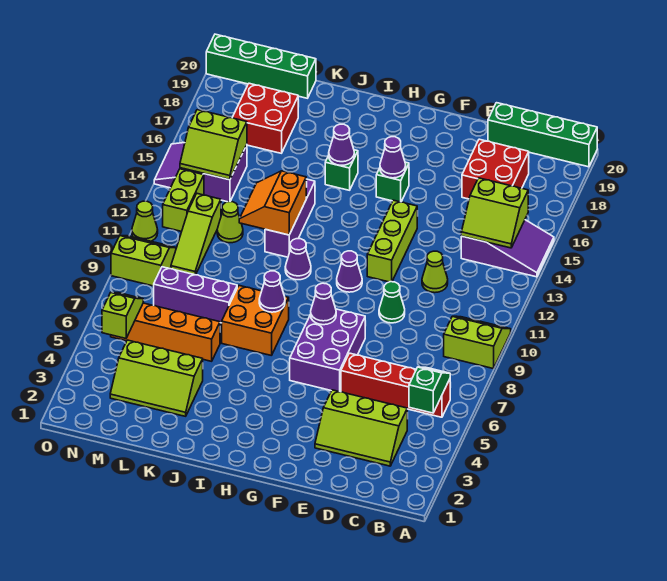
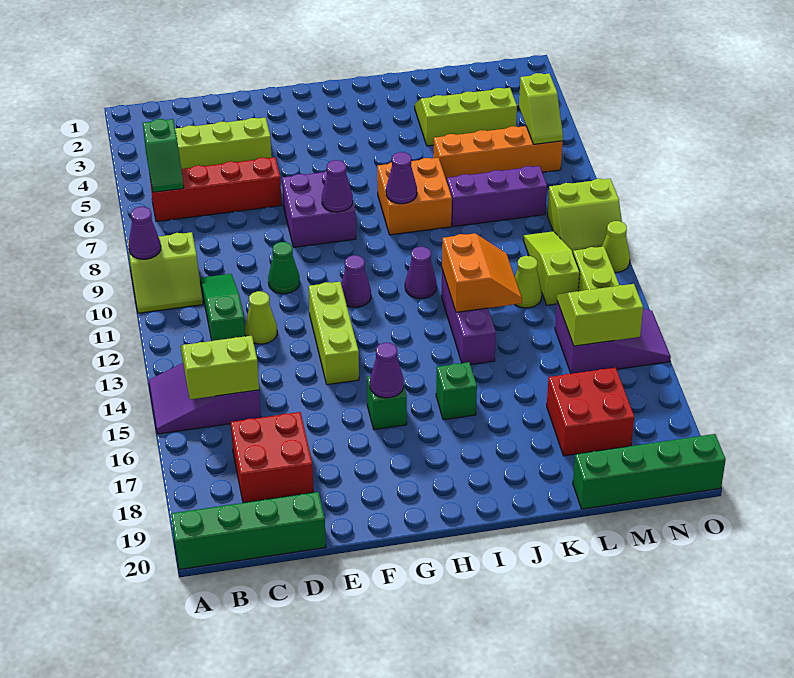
none -> green slope C10:C12 level 1 top 12
purple brick F6:G8 level 1 -> purple brick F7:G8 level 1
purple cone I16 level 2 -> purple cone A9 level 2

